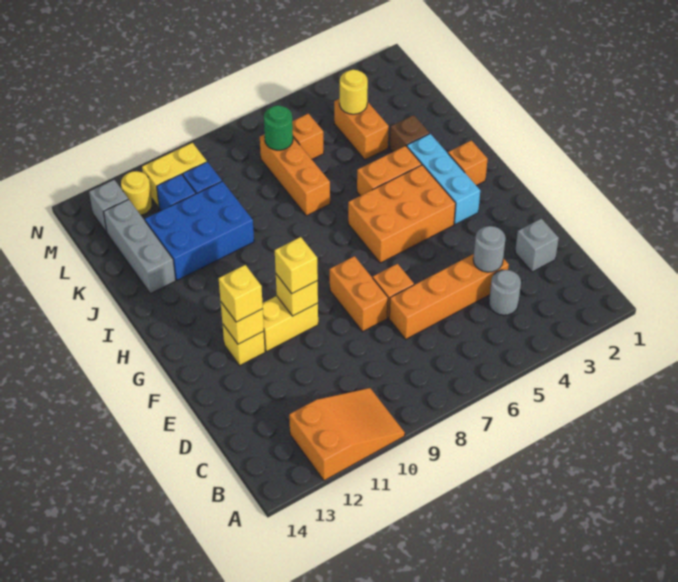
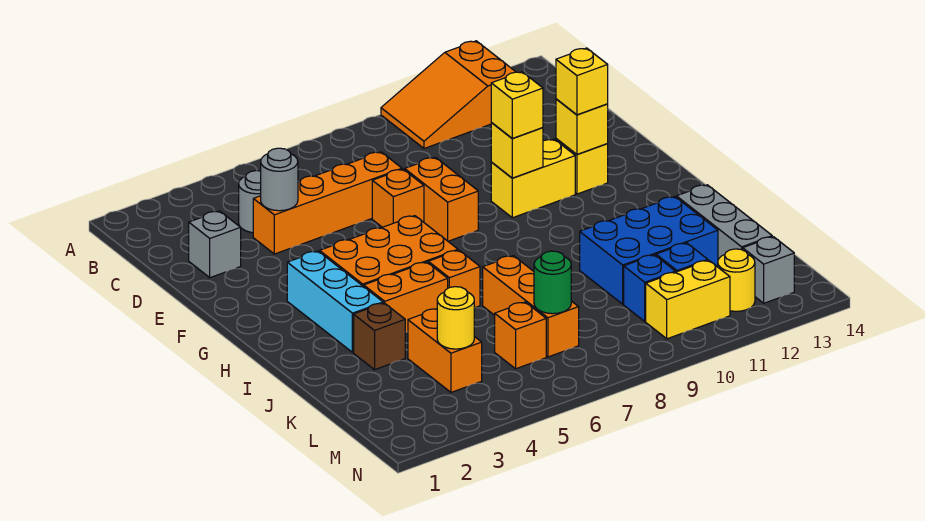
orange brick H2 level 1 -> orange brick I6 level 1

